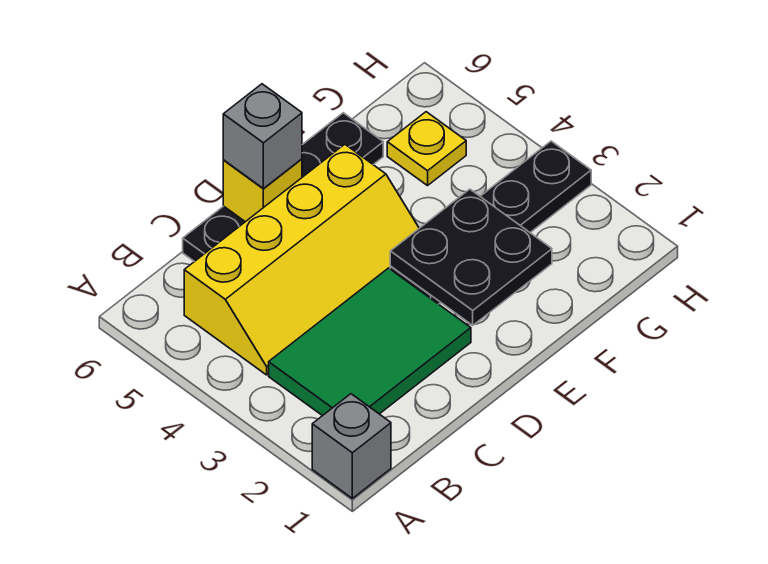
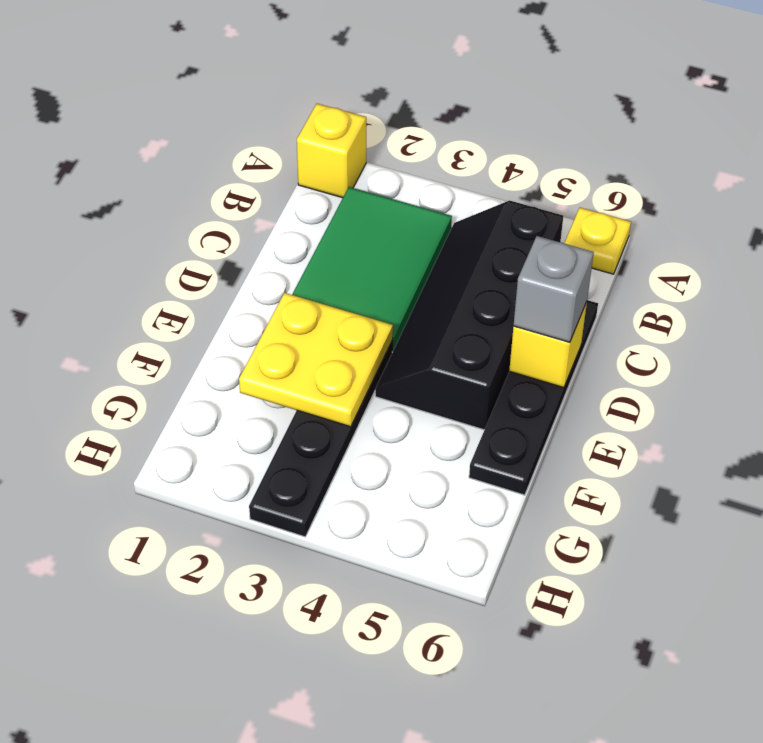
grey brick A1 level 1 -> yellow brick A1 level 1
yellow slope B4:E5 level 1 top 5 -> black slope B4:E5 level 1 top 5
black plate E2:F3 level 2 -> yellow plate E2:F3 level 2
yellow plate G5 level 1 -> yellow plate A6 level 1

